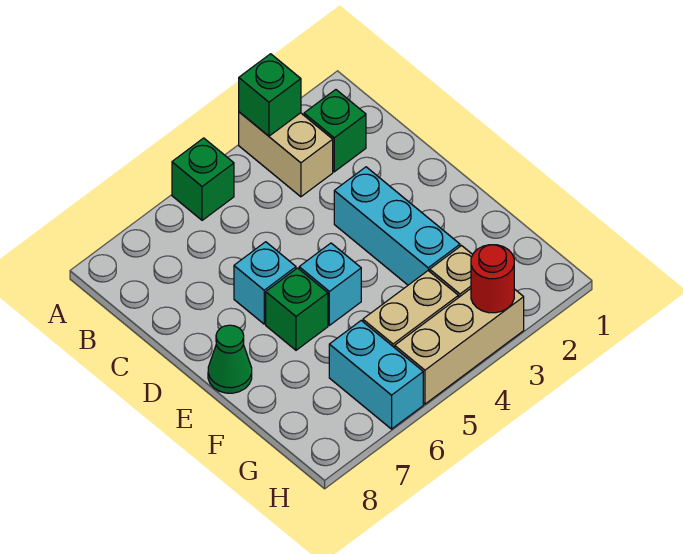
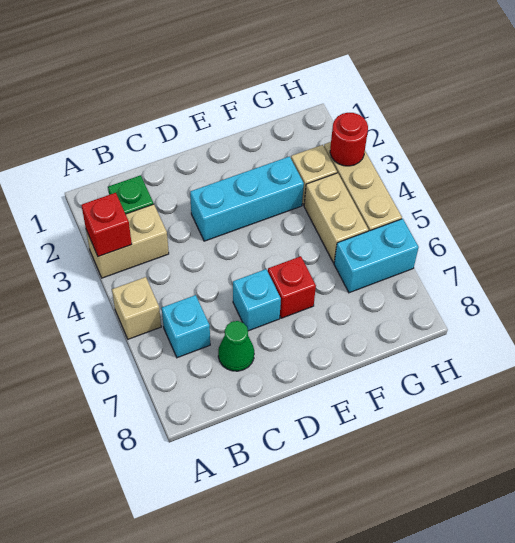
green brick A3 level 2 -> red brick A3 level 2
green brick A5 level 1 -> tan brick A5 level 1
cyan brick E5 level 1 -> cyan brick B6 level 1
green brick E6 level 1 -> red brick E6 level 1
green cone E8 level 1 -> green cone C7 level 1

